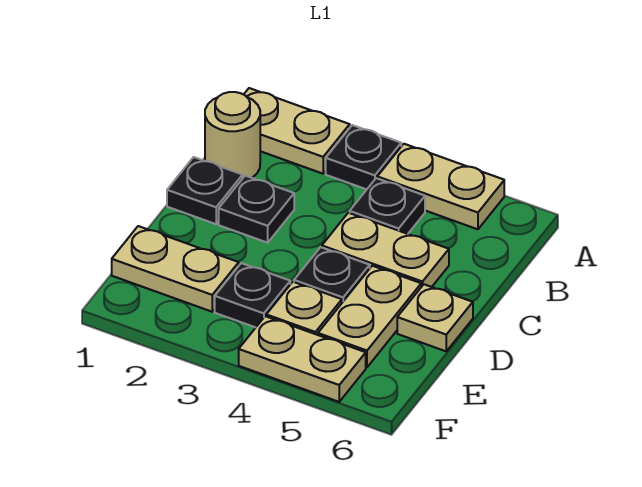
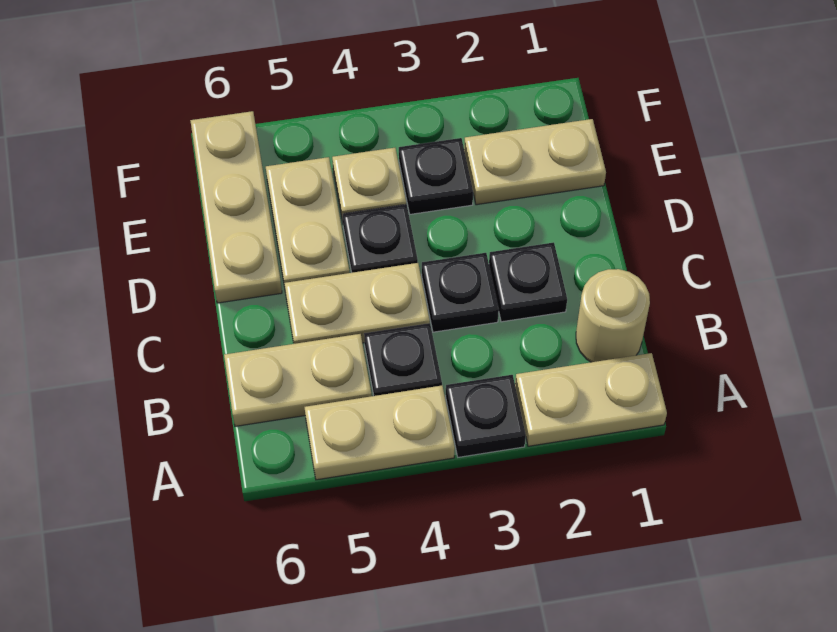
black plate C1 level 1 -> black plate C3 level 1
tan plate D6 level 1 -> tan plate D6:F6 level 1
tan plate F4:F5 level 1 -> tan plate B5:B6 level 1

